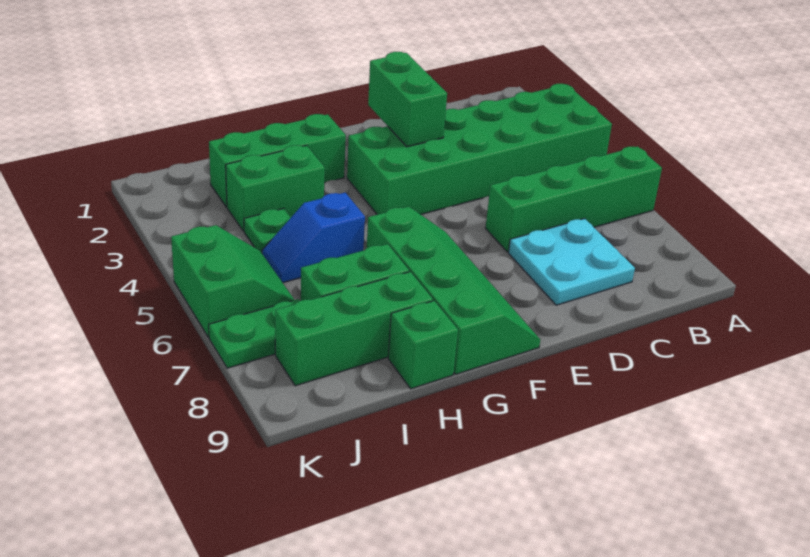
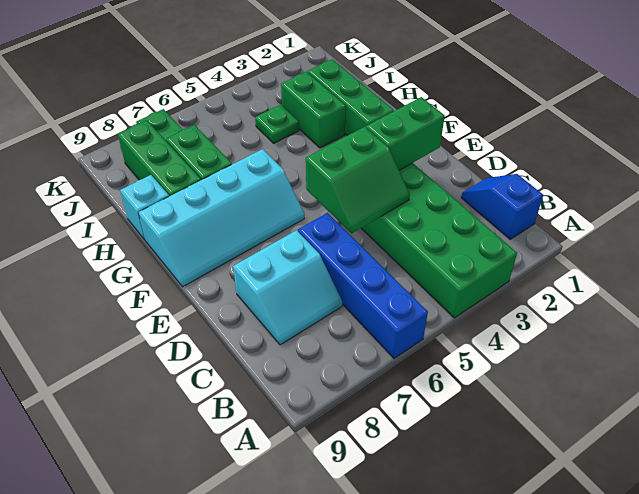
green brick A6:D6 level 1 -> blue brick A6:D6 level 1
cyan plate C7:D8 level 1 -> cyan slope C7:D8 level 1 top D
green slope F6:G9 level 1 top G -> cyan slope F6:G9 level 1 top G
blue slope H5:I5 level 1 top H -> blue slope B1:C1 level 1 top B
green brick H9 level 1 -> cyan brick H9 level 1
green slope J5:K6 level 1 top K -> green slope D4:E5 level 2 top E

